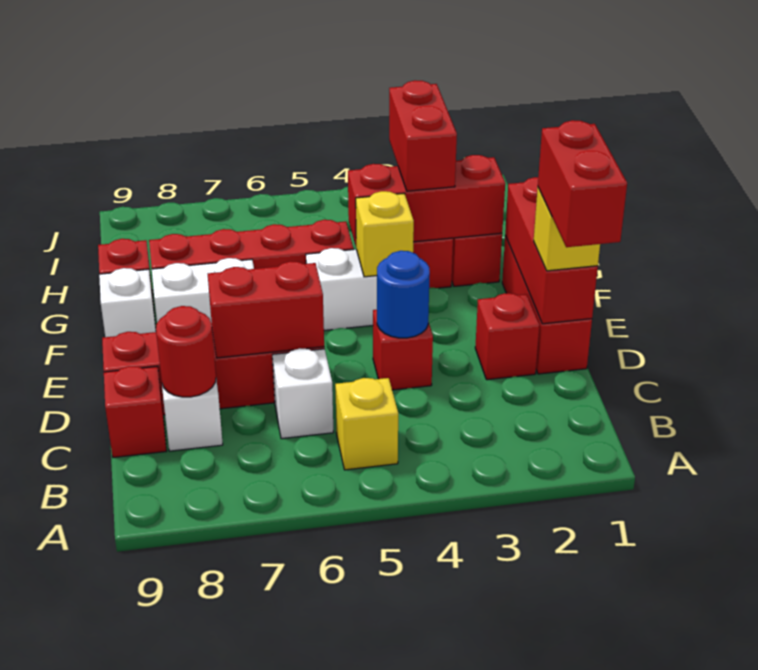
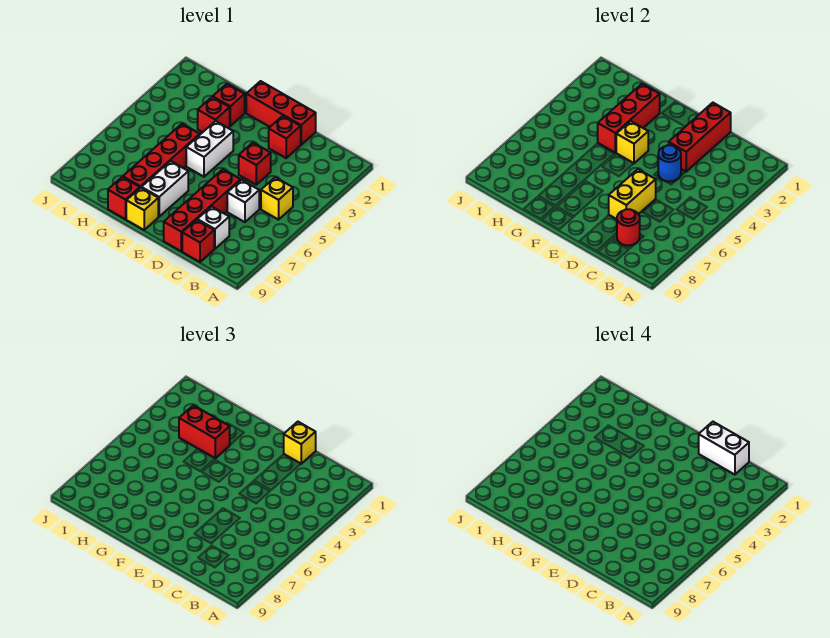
red brick C1:D1 level 4 -> white brick C1:D1 level 4
red brick D1:F1 level 2 -> red brick D1:D3 level 2
red brick D6:D7 level 2 -> yellow brick D6:D7 level 2
white brick F9 level 1 -> yellow brick F9 level 1

